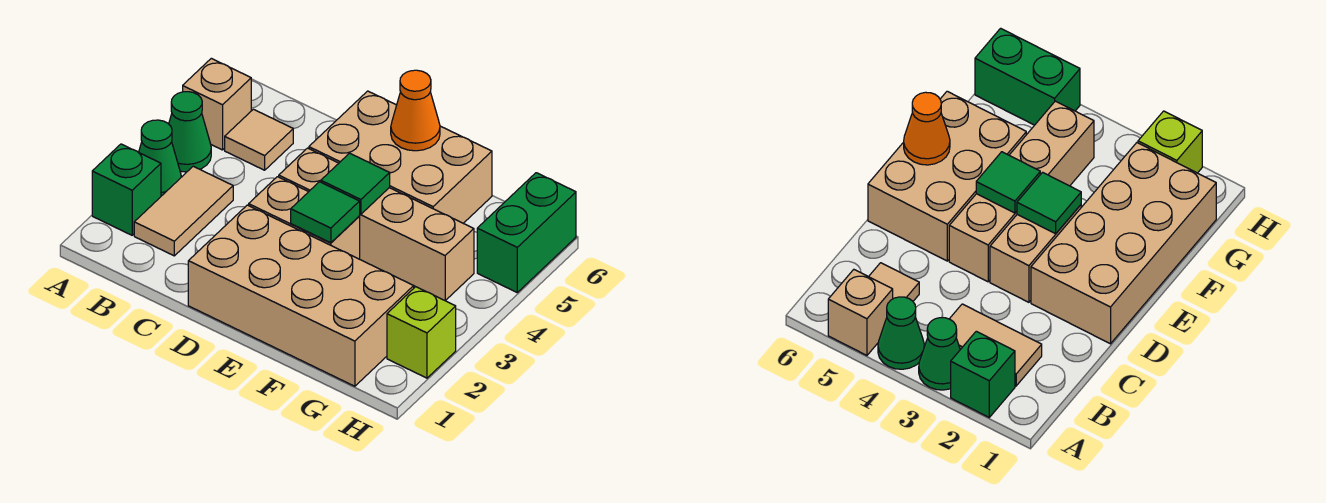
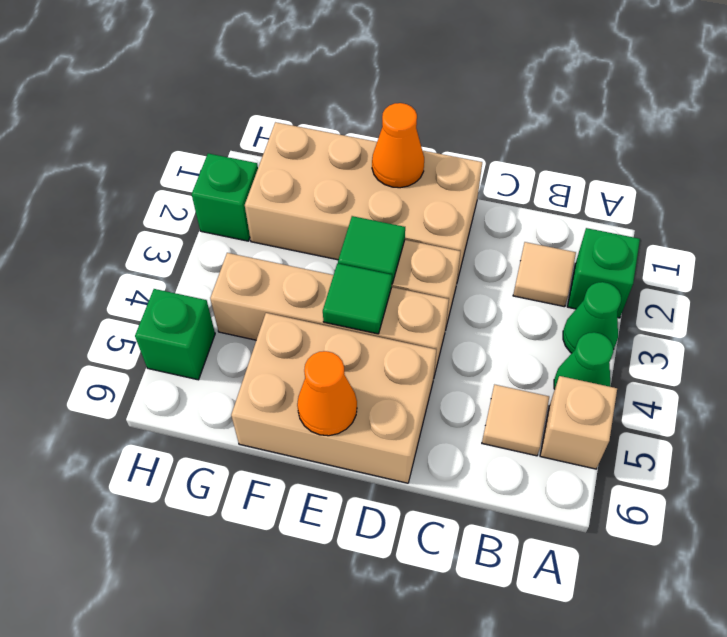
tan tile B2:B3 level 1 -> tan tile B2 level 1
none -> orange cone E1 level 2
lime brick H2 level 1 -> green brick H2 level 1
green brick H5:H6 level 1 -> green brick H5 level 1

